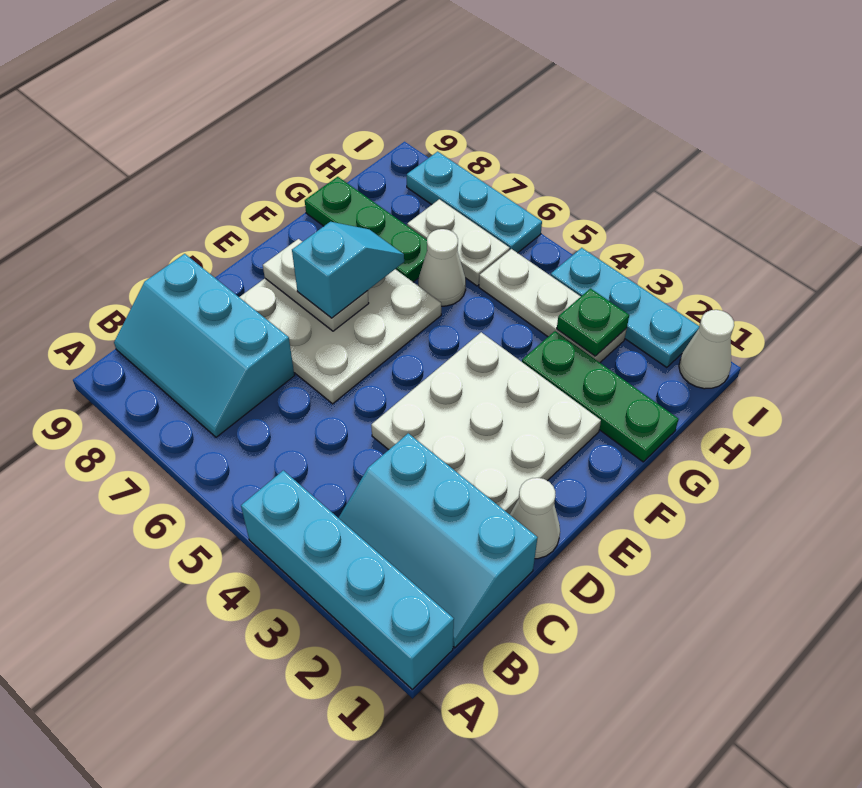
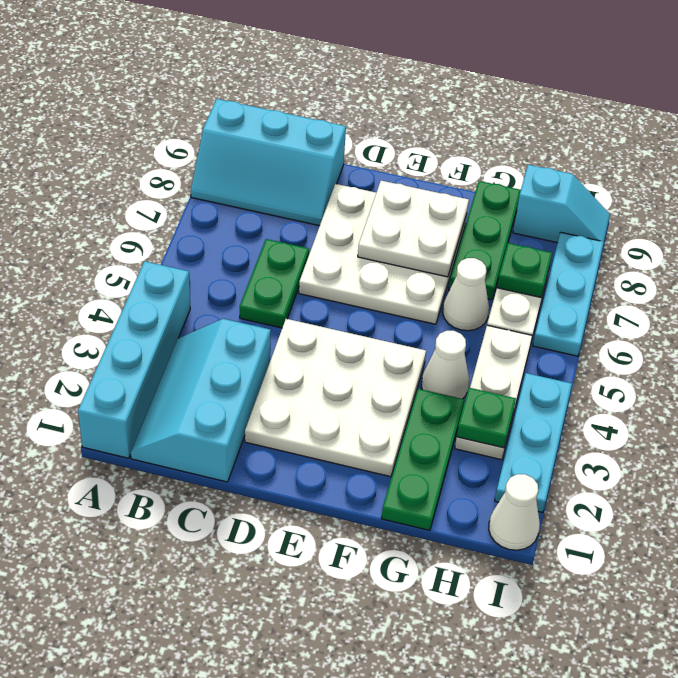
cyan slope B7:C9 level 1 top C -> cyan slope A8:C9 level 1 top 9
none -> green plate C5:C6 level 1
white cone D1 level 1 -> white cone G4 level 1
white plate E7:E8 level 2 -> white plate E7:F8 level 2
cyan slope E7:F7 level 3 top E -> cyan slope H9:I9 level 1 top H
none -> green plate H7 level 2

